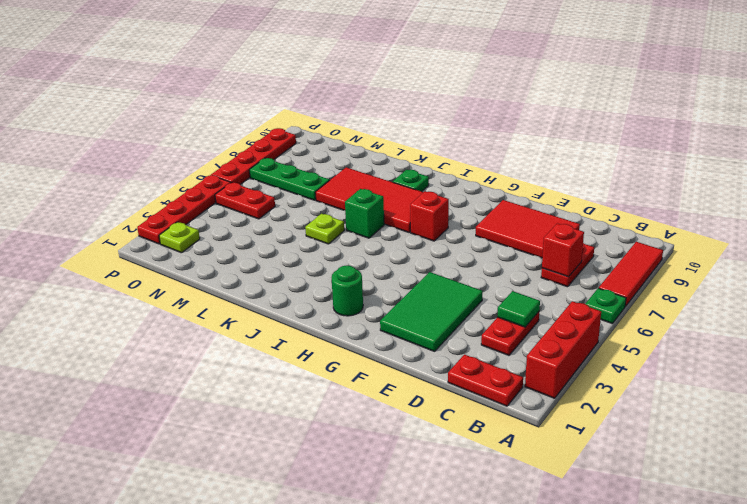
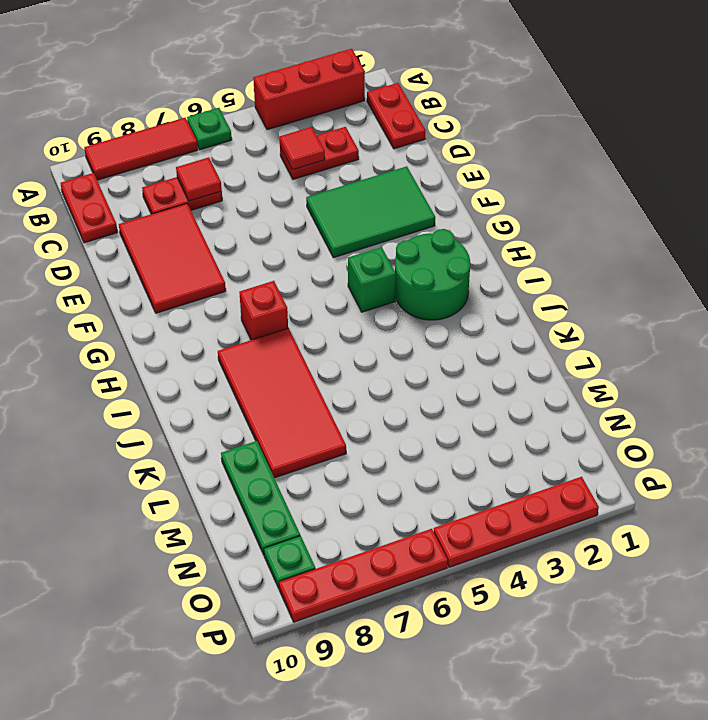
green tile C4 level 2 -> red tile C4 level 2
red brick C7 level 2 -> red tile C7 level 2
green round brick H2 level 1 -> green round brick H2:I3 level 1
green brick J6 level 1 -> green brick H4 level 1
green plate J9 level 1 -> green plate O9 level 1
lime plate K5 level 1 -> none
green plate M7:O7 level 1 -> green plate L9:N9 level 1
red plate N5:O5 level 1 -> red plate B10:C10 level 1
lime plate O2 level 1 -> none

